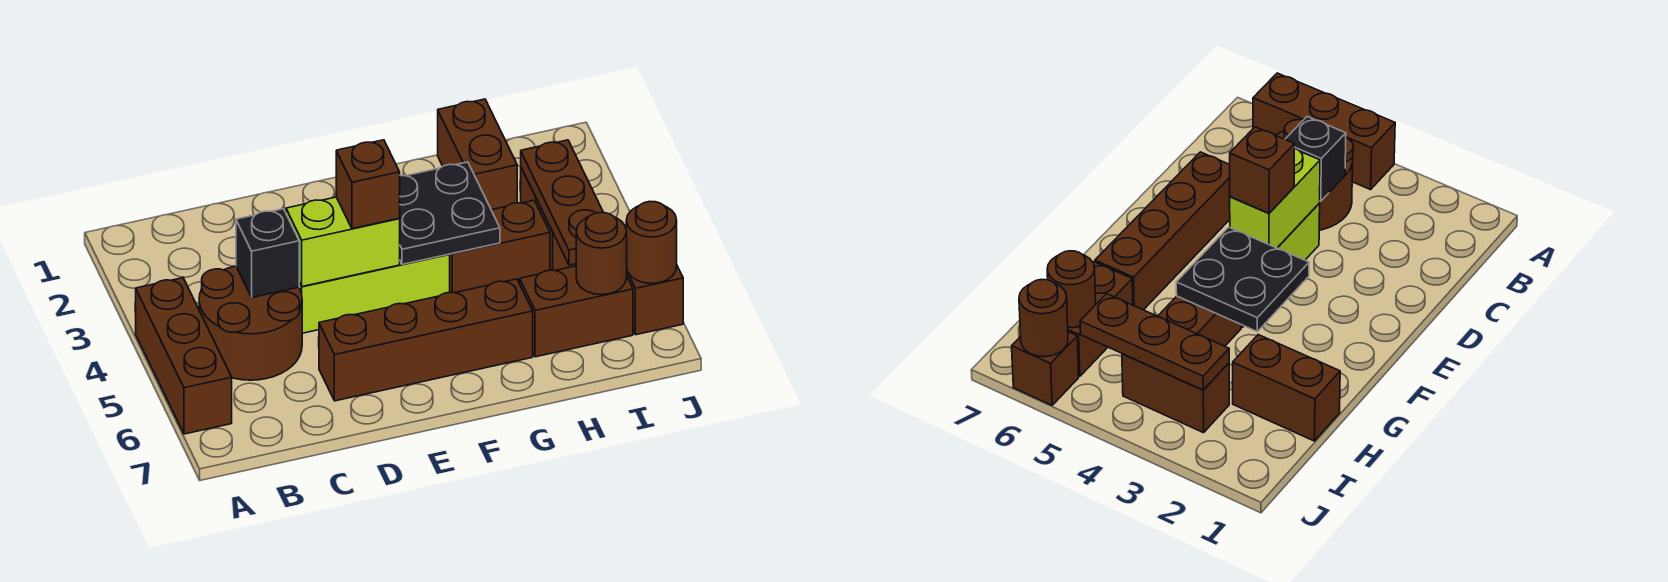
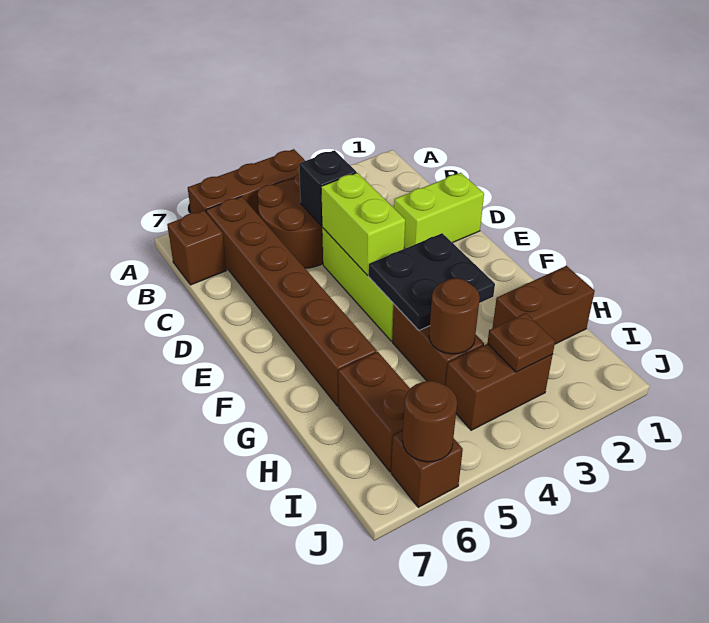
none -> lime brick D1:D2 level 1
brown brick D6:G6 level 1 -> brown brick B6:G6 level 1
brown brick E4 level 3 -> brown brick B7 level 1
brown plate I3:I5 level 2 -> brown plate I3 level 2
brown round brick I6 level 2 -> brown round brick H4 level 2

